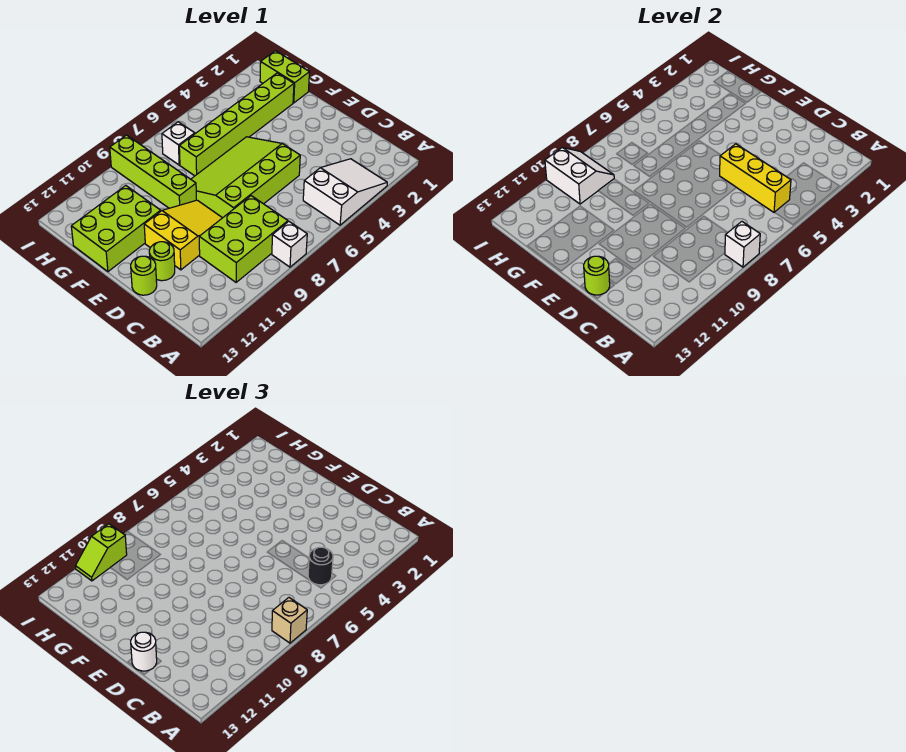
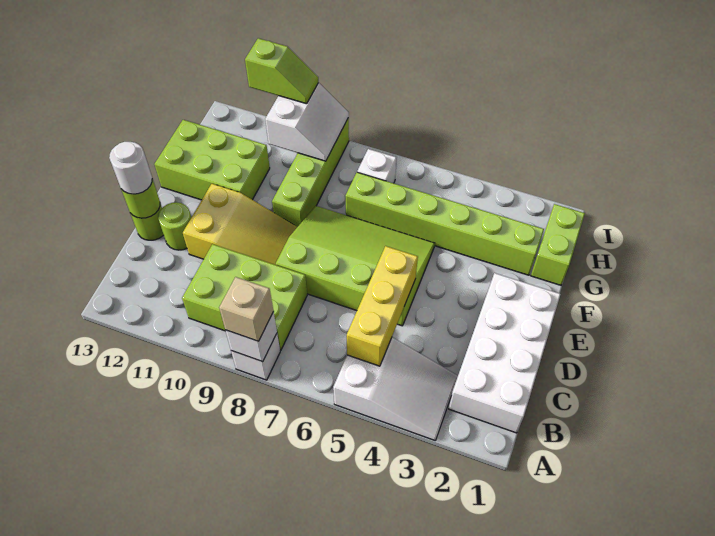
none -> white brick B1:E2 level 1
black round brick B5 level 3 -> none
lime slope I10:I11 level 3 top 10 -> lime slope I10:I11 level 3 top 11

